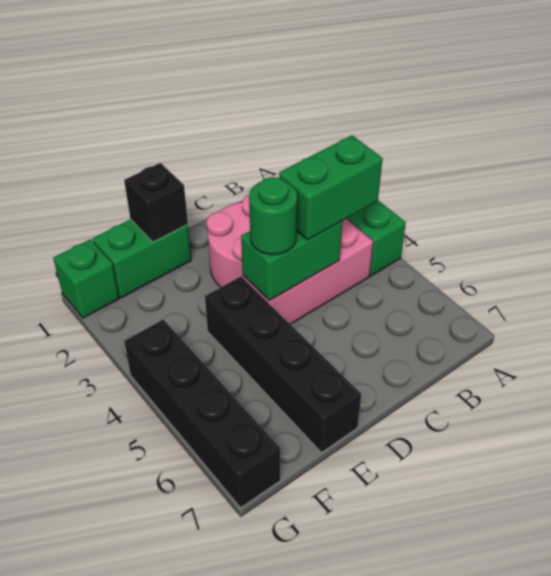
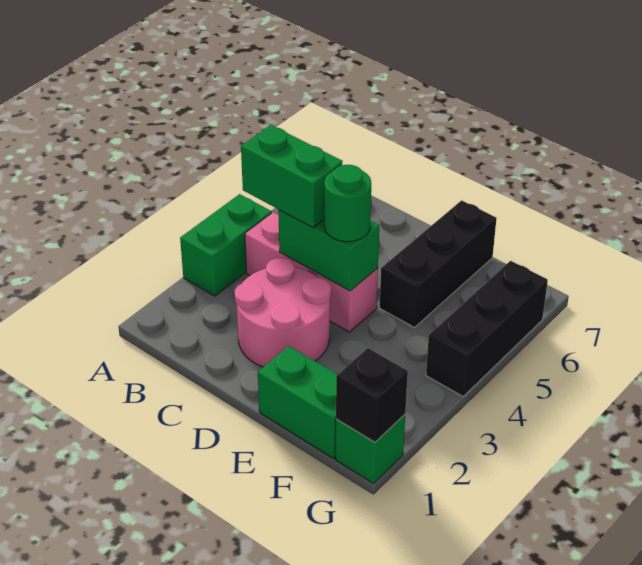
black brick E1 level 2 -> black brick G1 level 2
black brick E4:E7 level 1 -> black brick E5:E7 level 1
black brick G4:G7 level 1 -> black brick G4:G6 level 1

